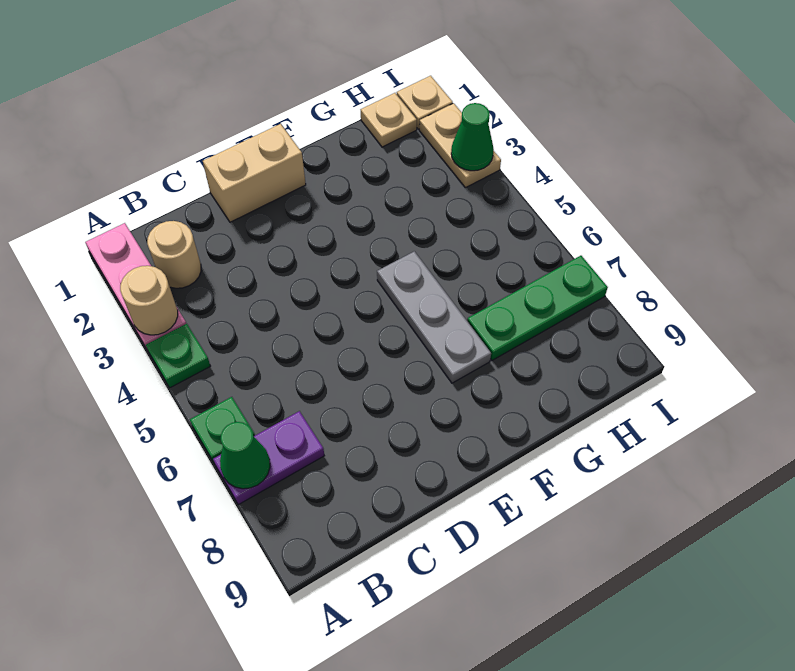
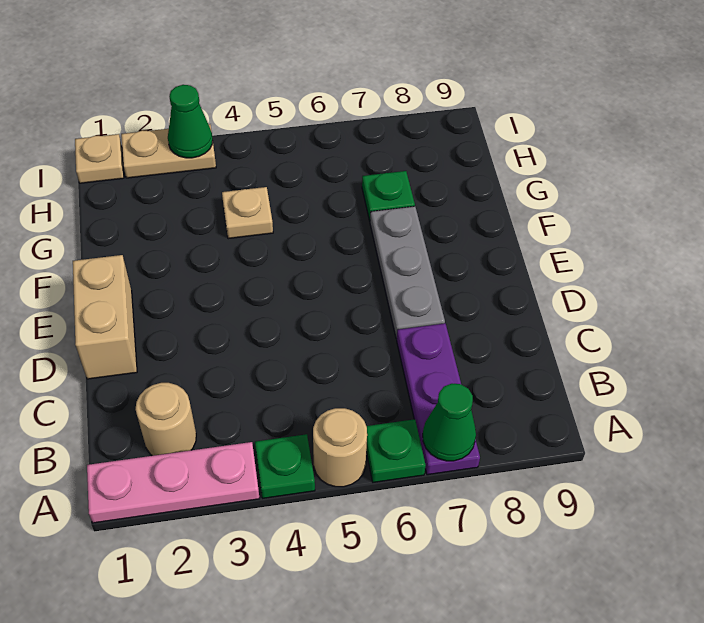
tan round brick A3 level 2 -> tan round brick A5 level 1
purple plate A7:B7 level 1 -> purple plate A7:C7 level 1
grey plate F5:F7 level 1 -> grey plate D7:F7 level 1
green plate G7:I7 level 1 -> green plate G7 level 1
tan plate H1 level 1 -> tan plate G4 level 1

